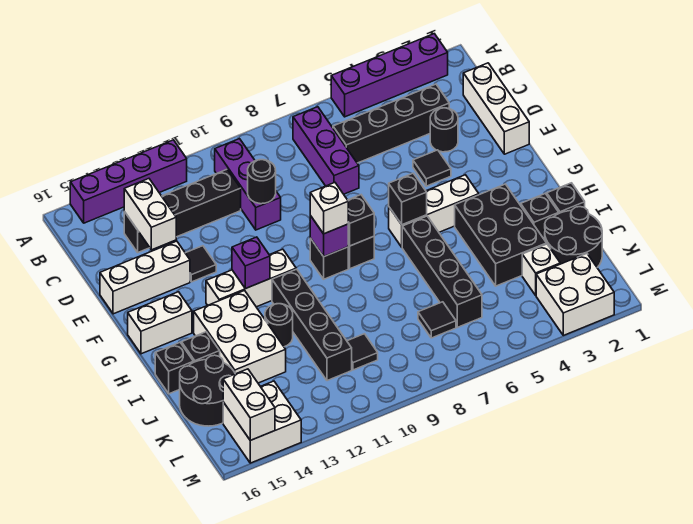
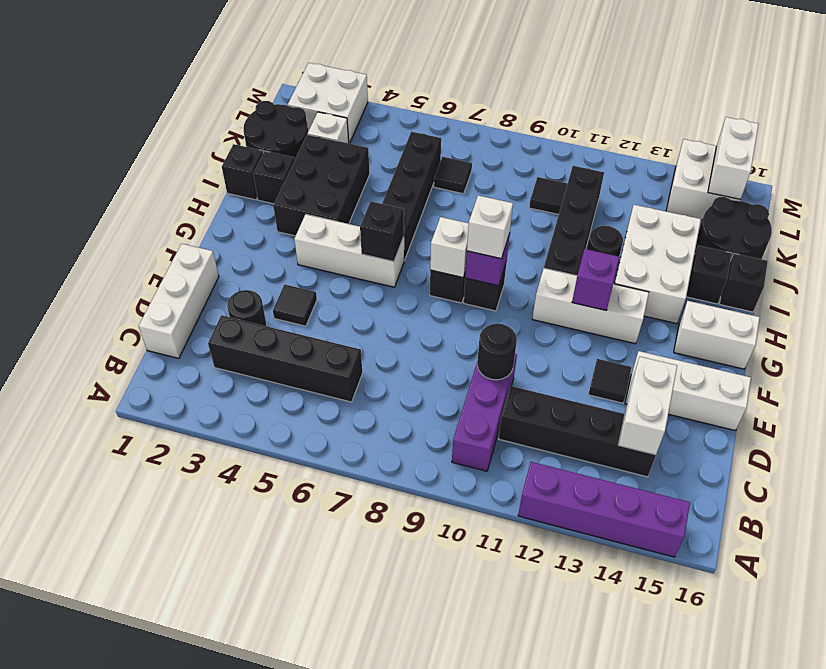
purple brick A2:A5 level 1 -> none
purple brick B7:D7 level 1 -> none
black brick G8 level 2 -> white brick G8 level 2

